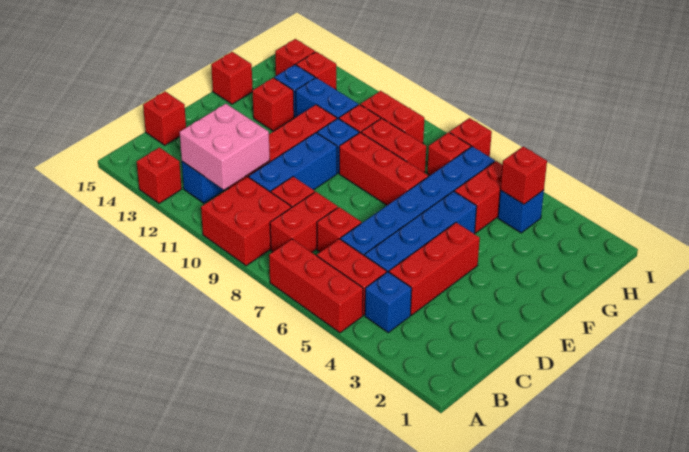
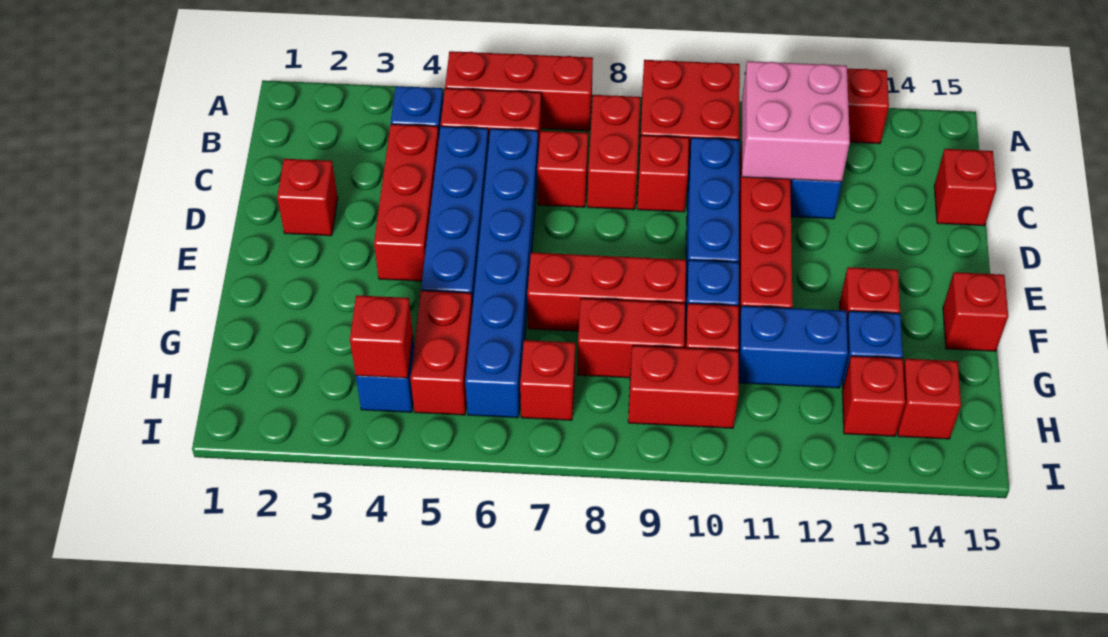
red brick I7 level 1 -> red brick D2 level 1

